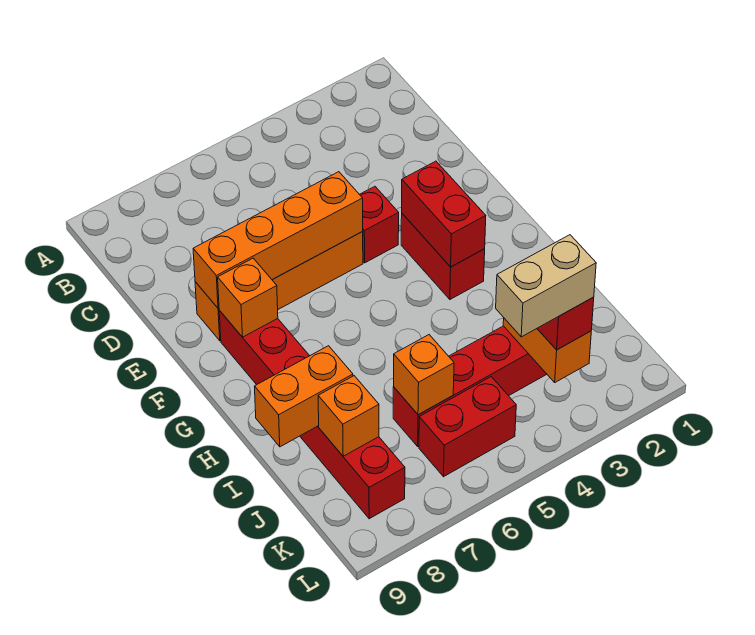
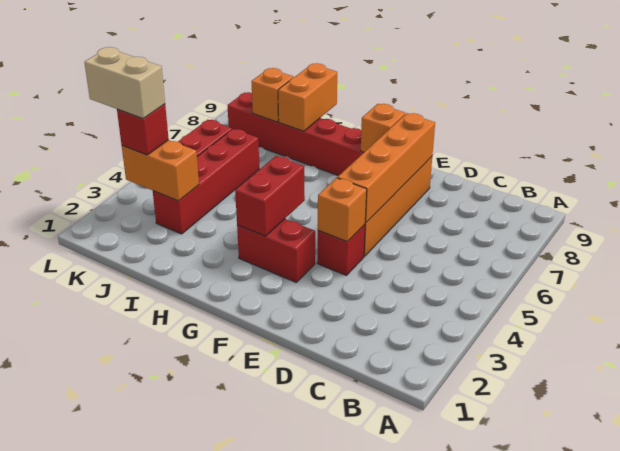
red brick F3:G3 level 2 -> red brick G3:G4 level 2
orange brick J6 level 2 -> orange brick E4 level 2
tan brick K3:K4 level 4 -> tan brick K3:L3 level 4

